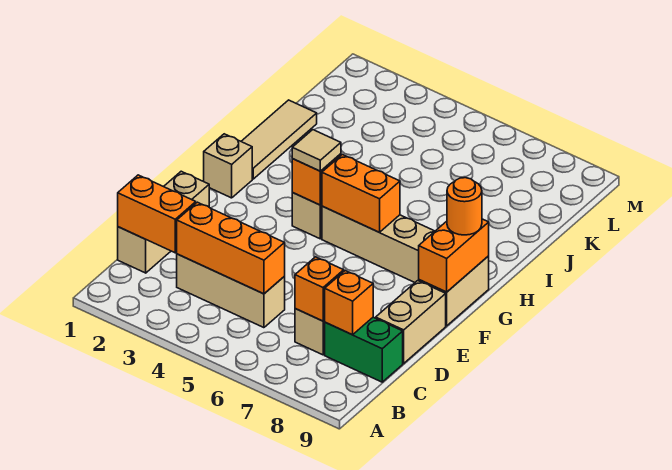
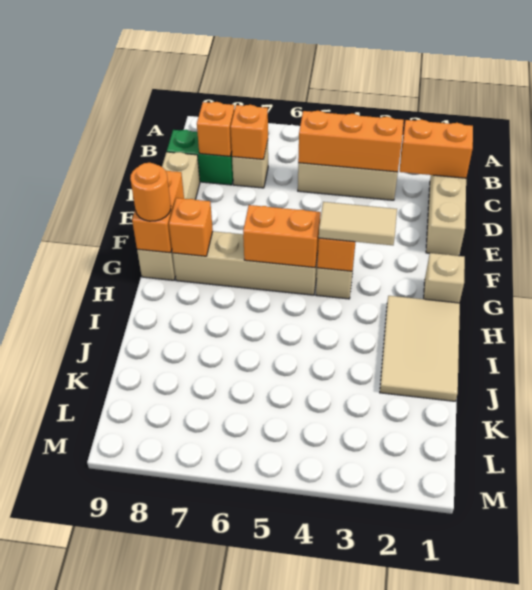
tan tile G4 level 3 -> tan tile G3:G4 level 3
none -> orange brick G8 level 2
tan tile H1:J1 level 1 -> tan tile H1:J2 level 1

